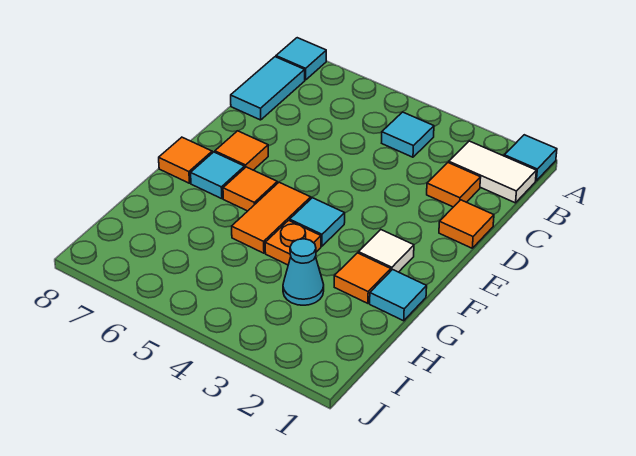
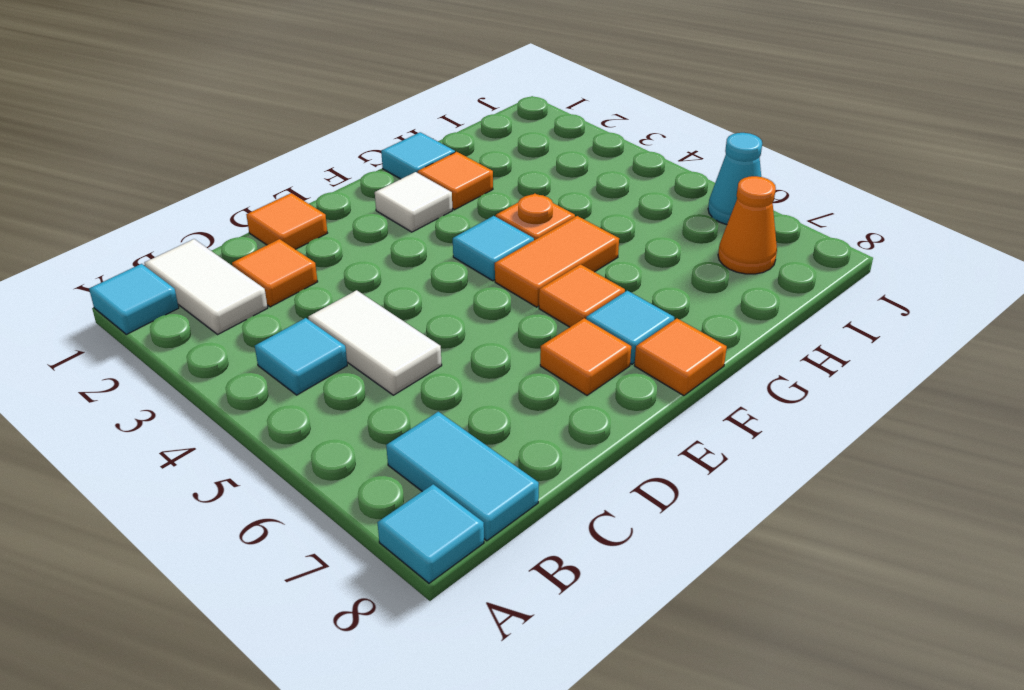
cyan tile B8:C8 level 1 -> cyan tile B7:B8 level 1
none -> white tile C4:C5 level 1
cyan cone H3 level 1 -> cyan cone J6 level 1
none -> orange cone I7 level 1

